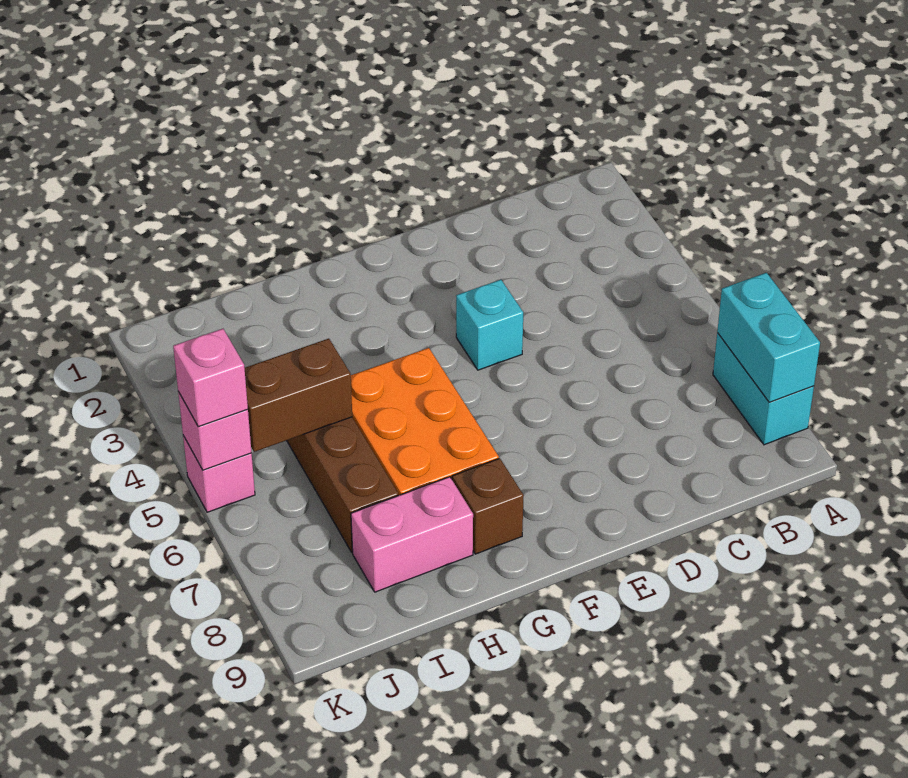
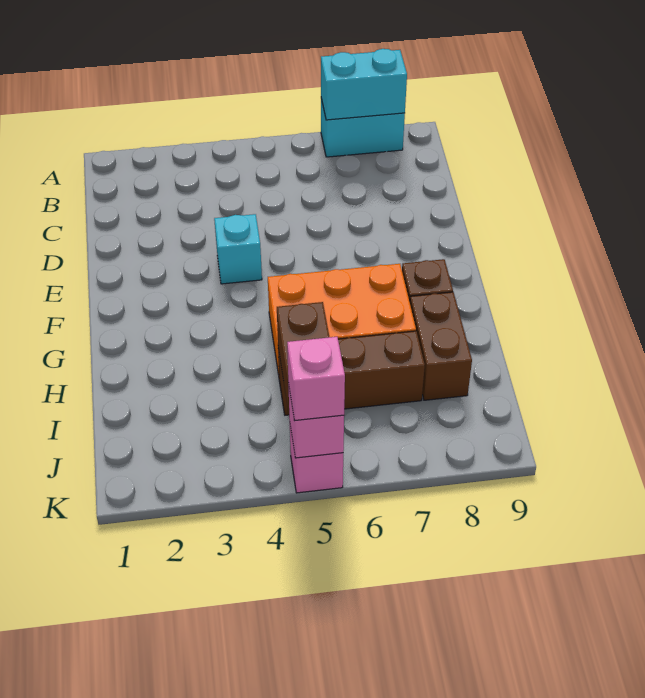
pink brick H8:I8 level 1 -> brown brick H8:I8 level 1

